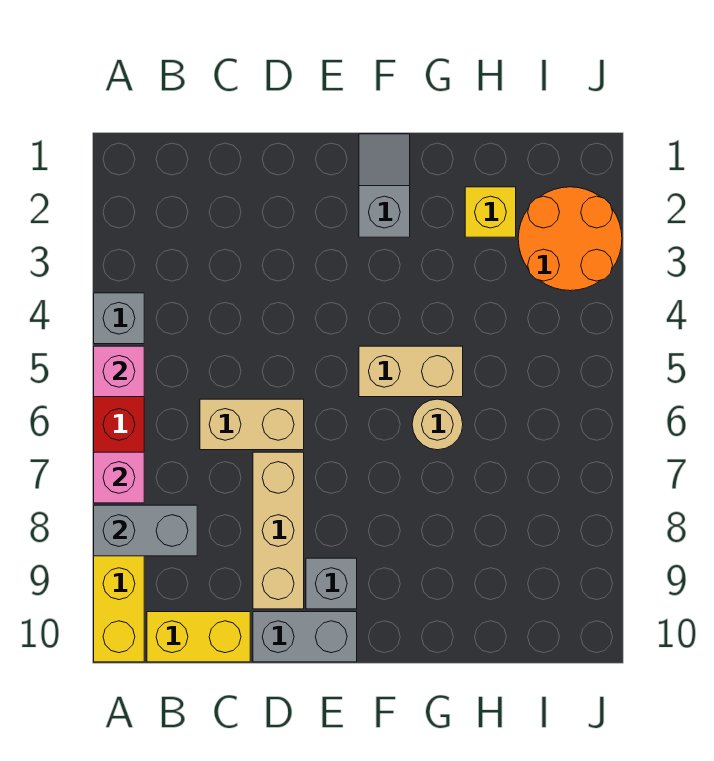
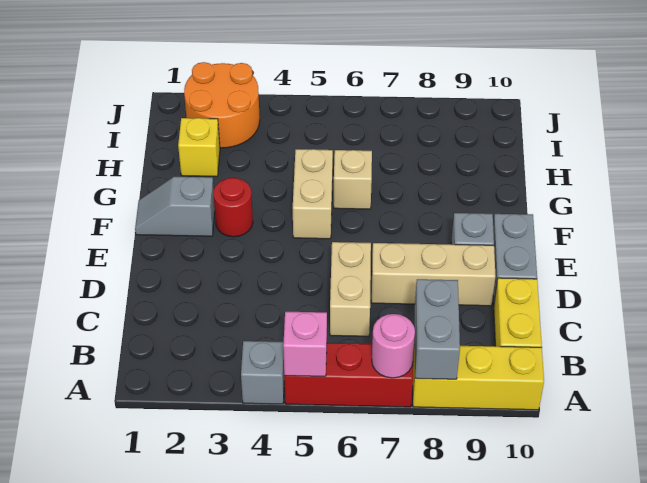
pink brick A7 level 2 -> pink round brick A7 level 2
none -> red round brick F3 level 1
tan round brick G6 level 1 -> tan brick G6 level 1

